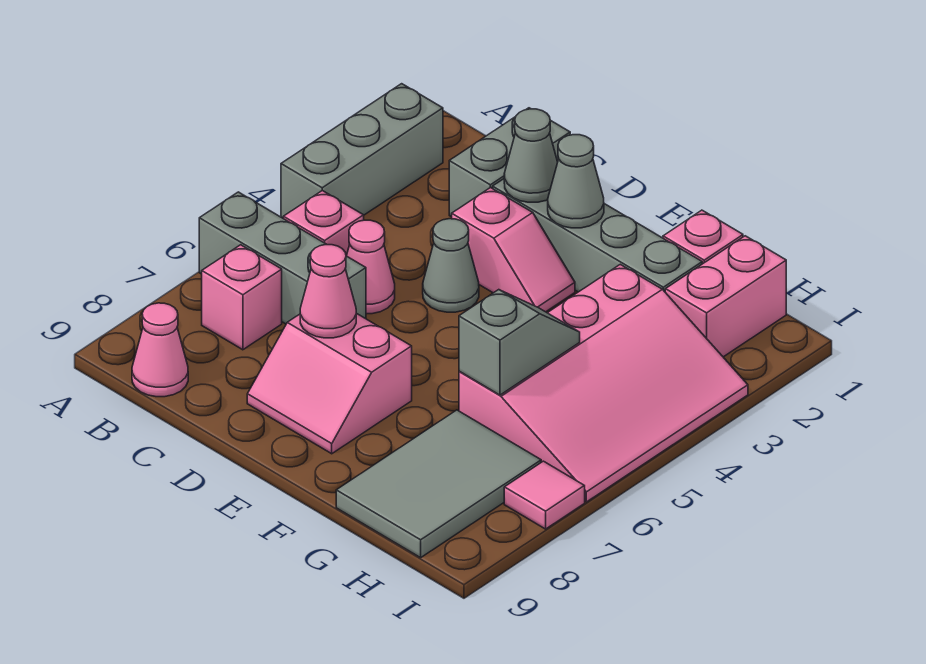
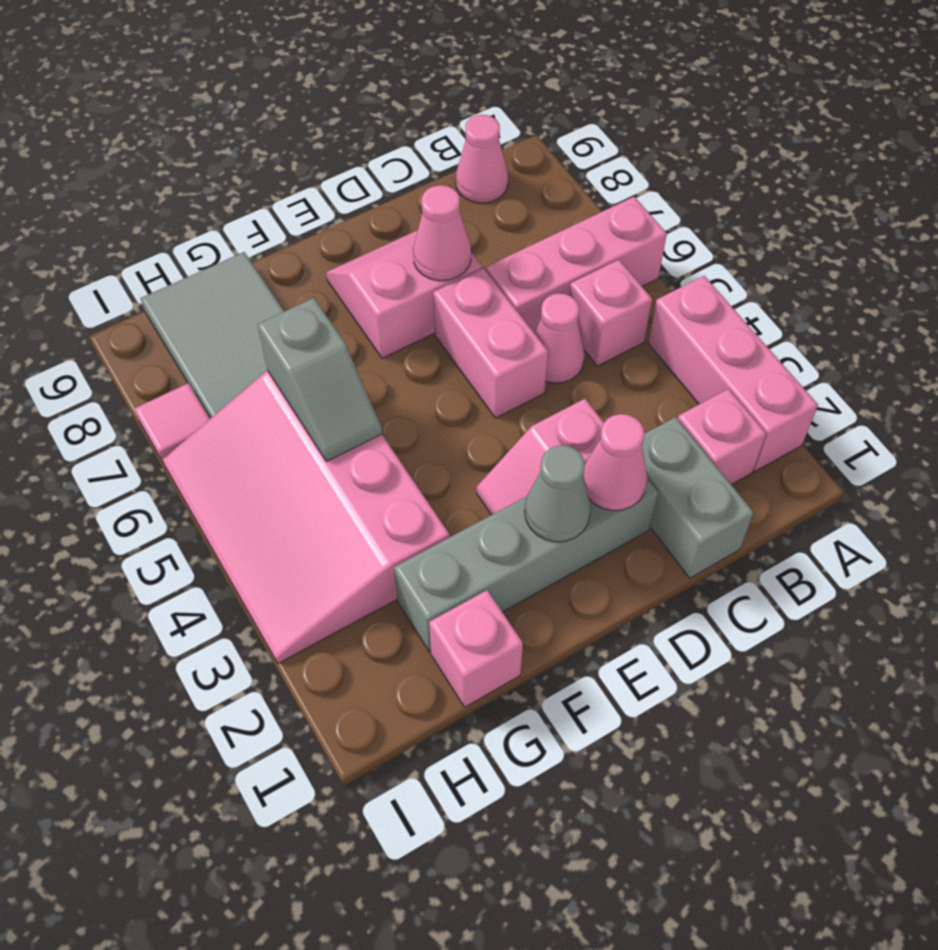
grey brick A2:A4 level 1 -> pink brick A2:A4 level 1
grey brick A6:C6 level 1 -> pink brick A6:C6 level 1
pink brick B7 level 1 -> pink brick B2 level 1
grey cone D2 level 2 -> pink cone D2 level 2
grey cone D4 level 1 -> none
pink brick H1:H2 level 1 -> pink brick D5:D6 level 1

